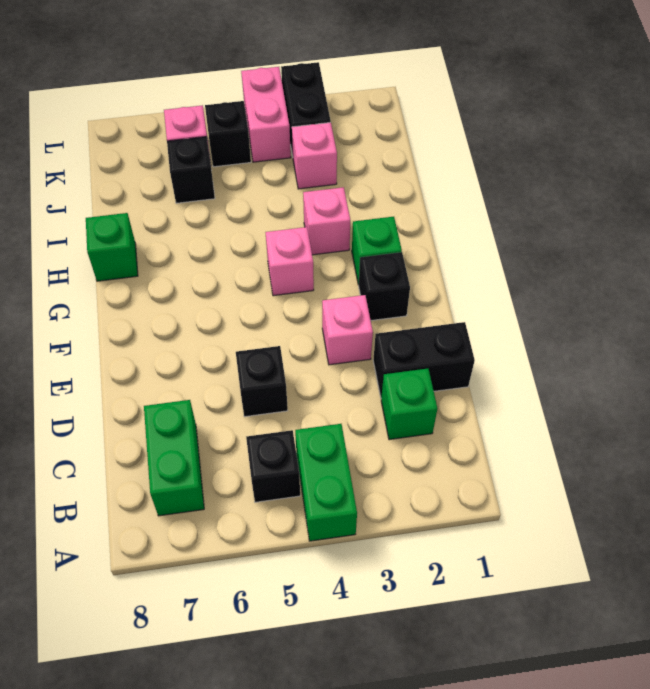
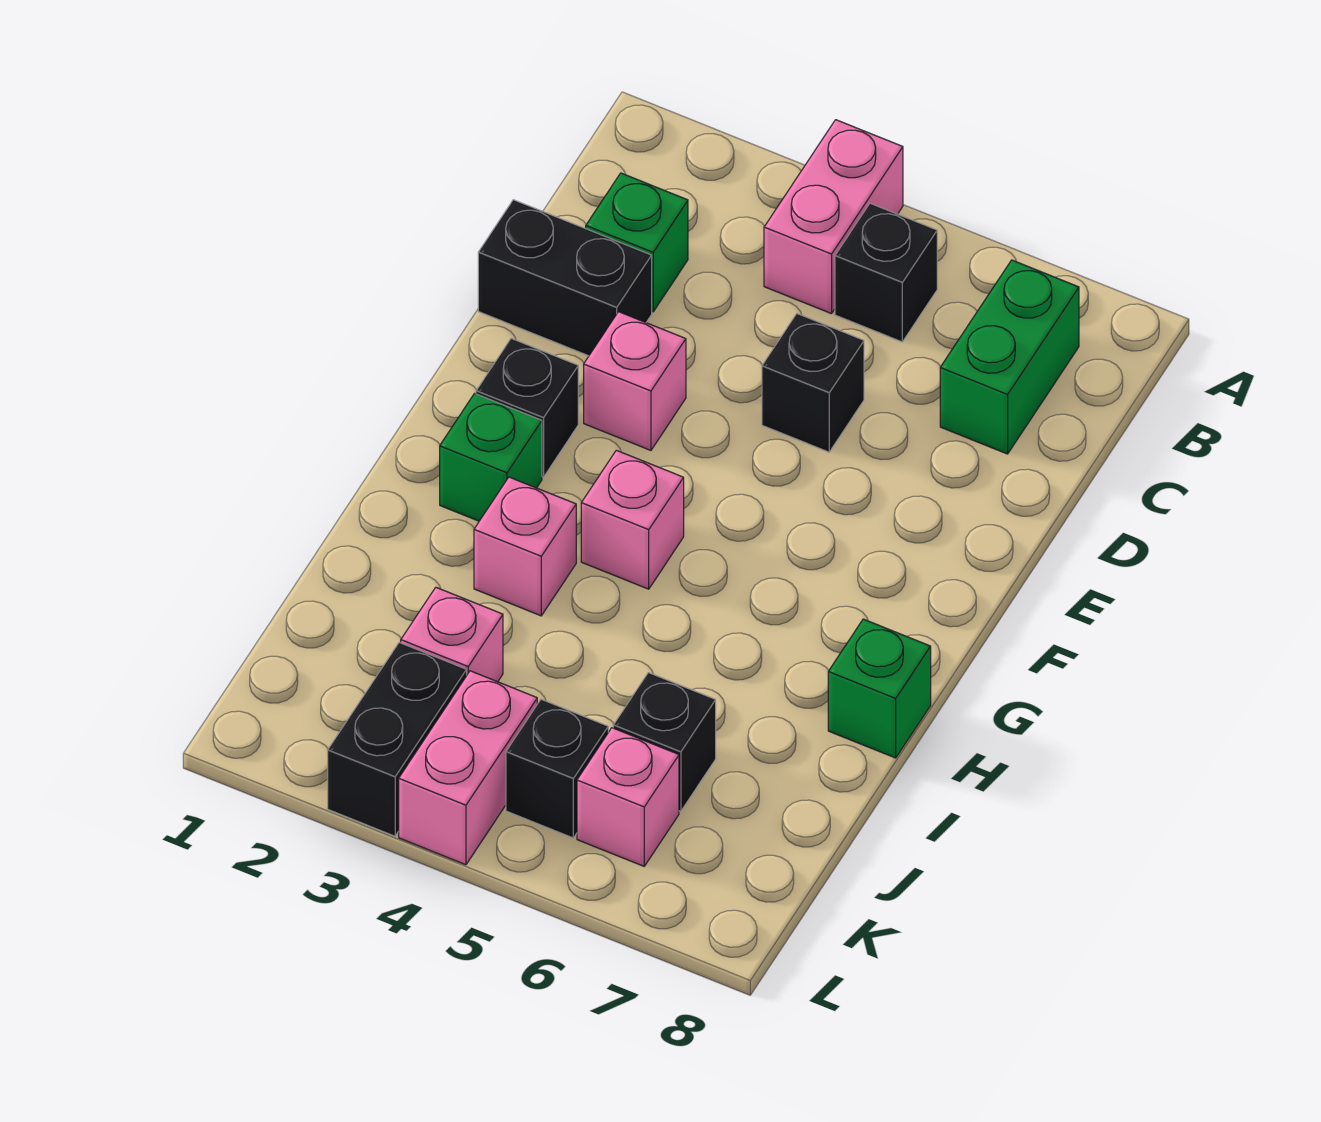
green brick A4:B4 level 1 -> pink brick A4:B4 level 1

